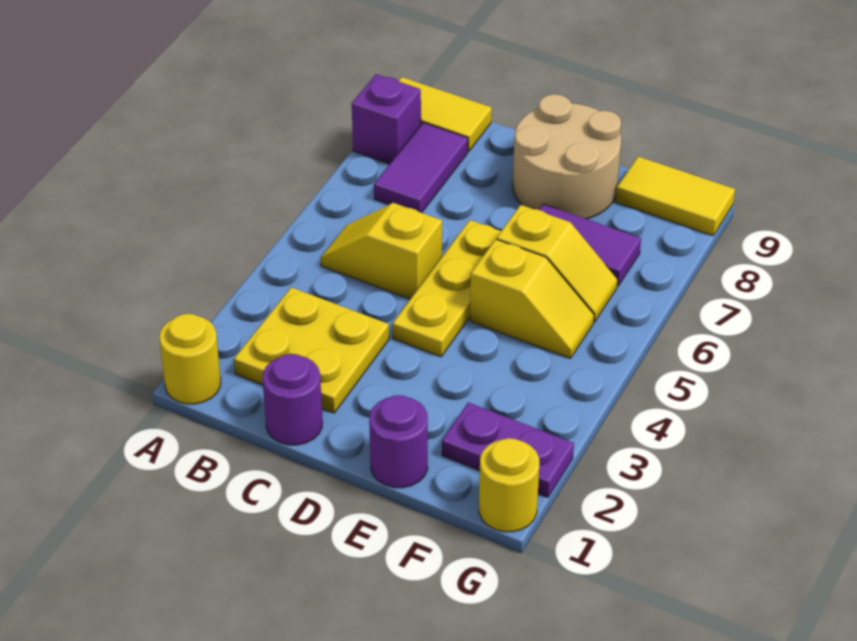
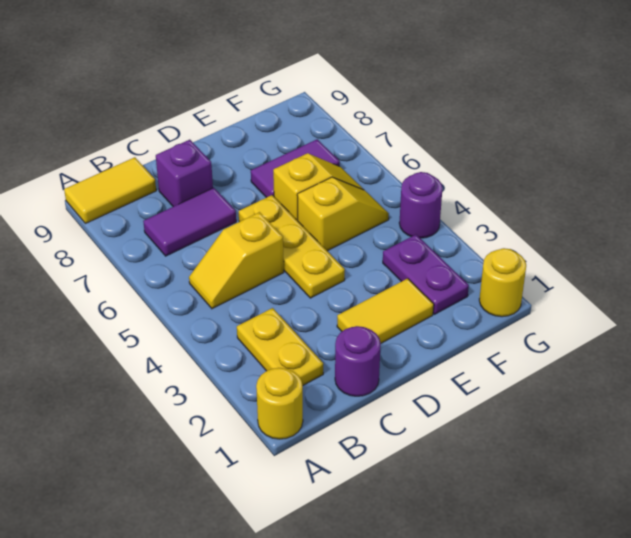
purple brick A8 level 1 -> purple brick C8 level 1
yellow plate B2:C3 level 1 -> yellow plate B2:B3 level 1
purple tile B7:B8 level 1 -> purple tile B7:C7 level 1
tan round brick D8:E9 level 1 -> none
purple round brick E1 level 1 -> purple round brick G4 level 1
purple plate F2:G2 level 1 -> purple plate F2:F3 level 1
yellow tile F9:G9 level 1 -> yellow tile D2:E2 level 1

